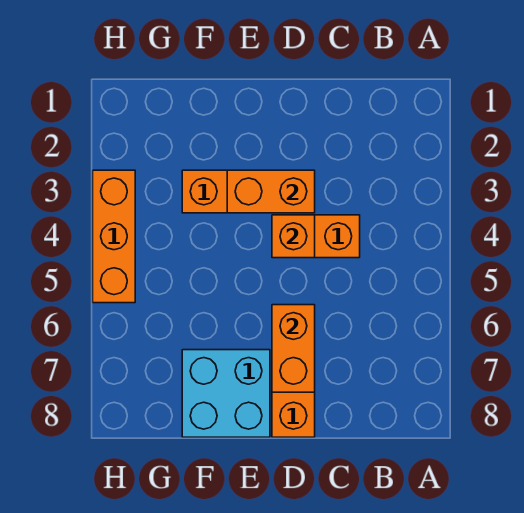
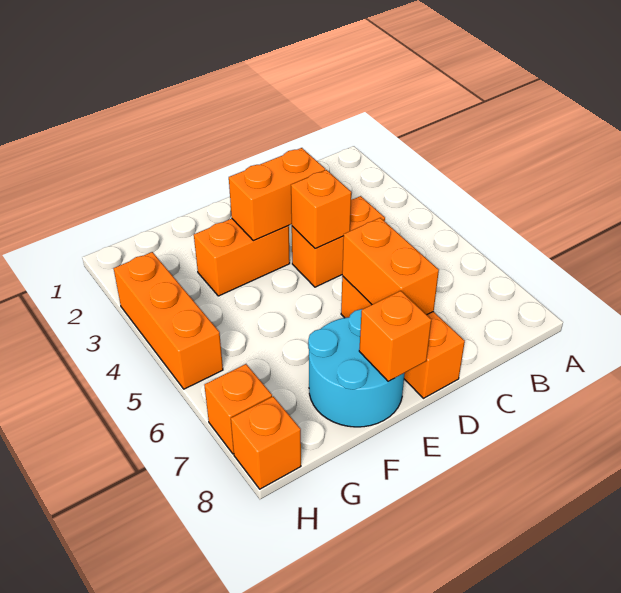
cyan brick E7:F8 level 1 -> cyan round brick E7:F8 level 1
none -> orange brick E8 level 2
none -> orange brick H7 level 1
none -> orange brick H8 level 1

